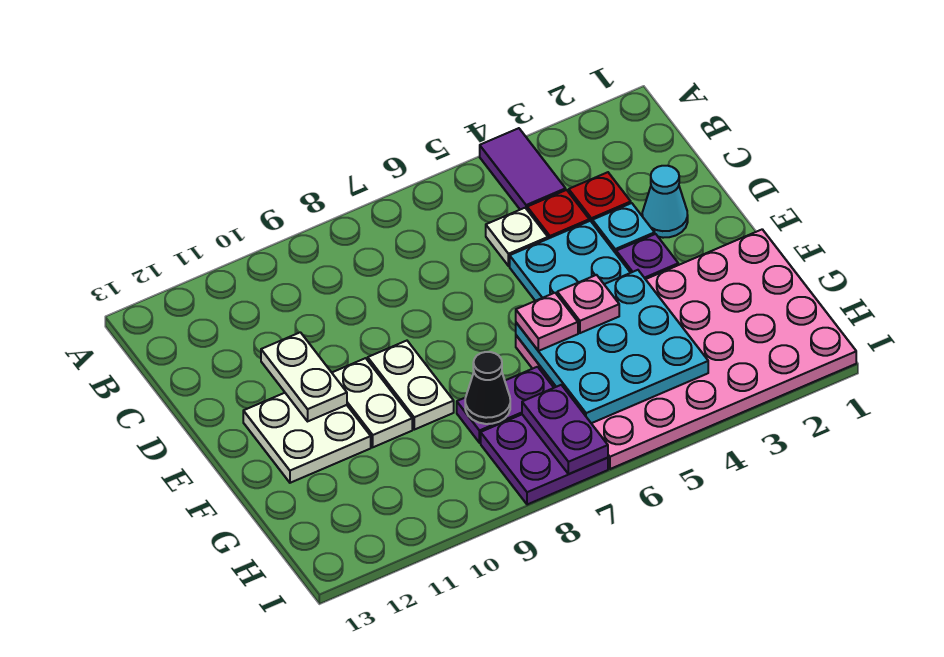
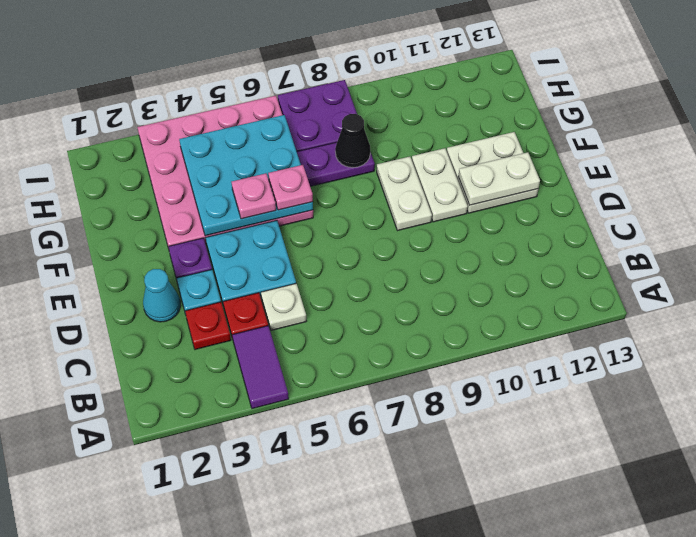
white plate D11:E11 level 2 -> white plate E11:E12 level 2
pink plate F1:I6 level 1 -> pink plate F3:I6 level 1
purple plate H7:I7 level 2 -> none

